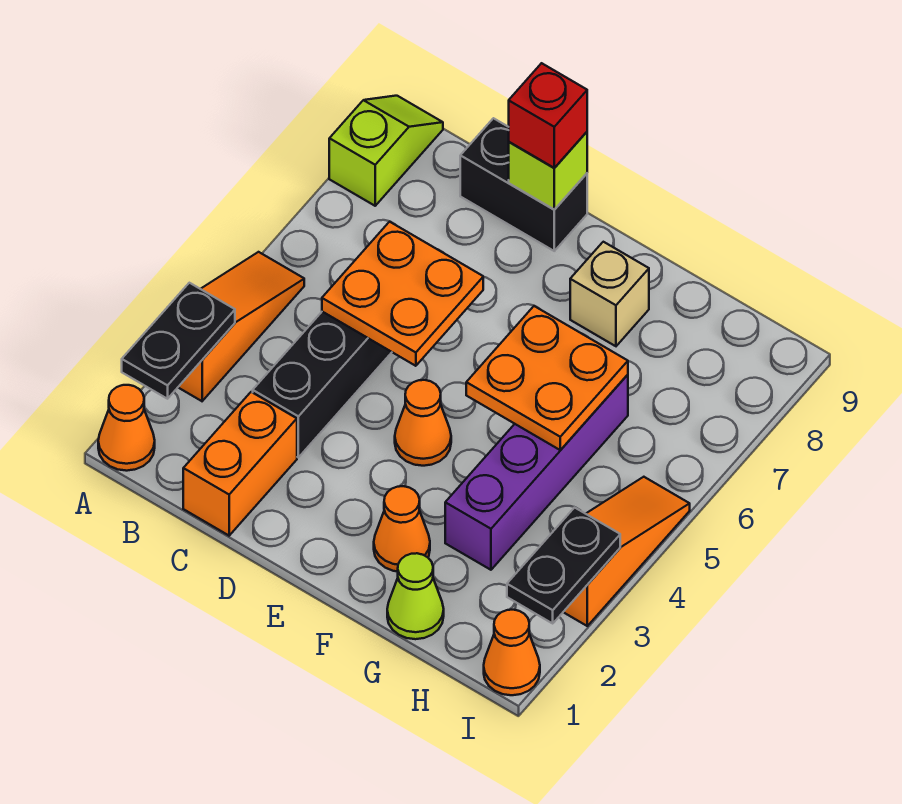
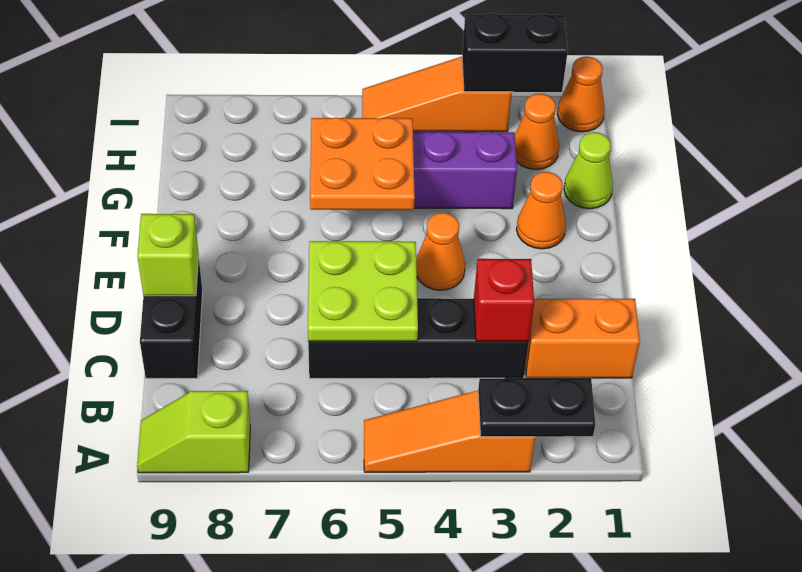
orange cone A1 level 1 -> orange cone H2 level 1
orange plate C5:D6 level 2 -> lime plate C5:D6 level 2
red brick D9 level 3 -> red brick C3 level 2
tan brick F8 level 1 -> none
black plate I2:I3 level 2 -> black brick I2:I3 level 2

